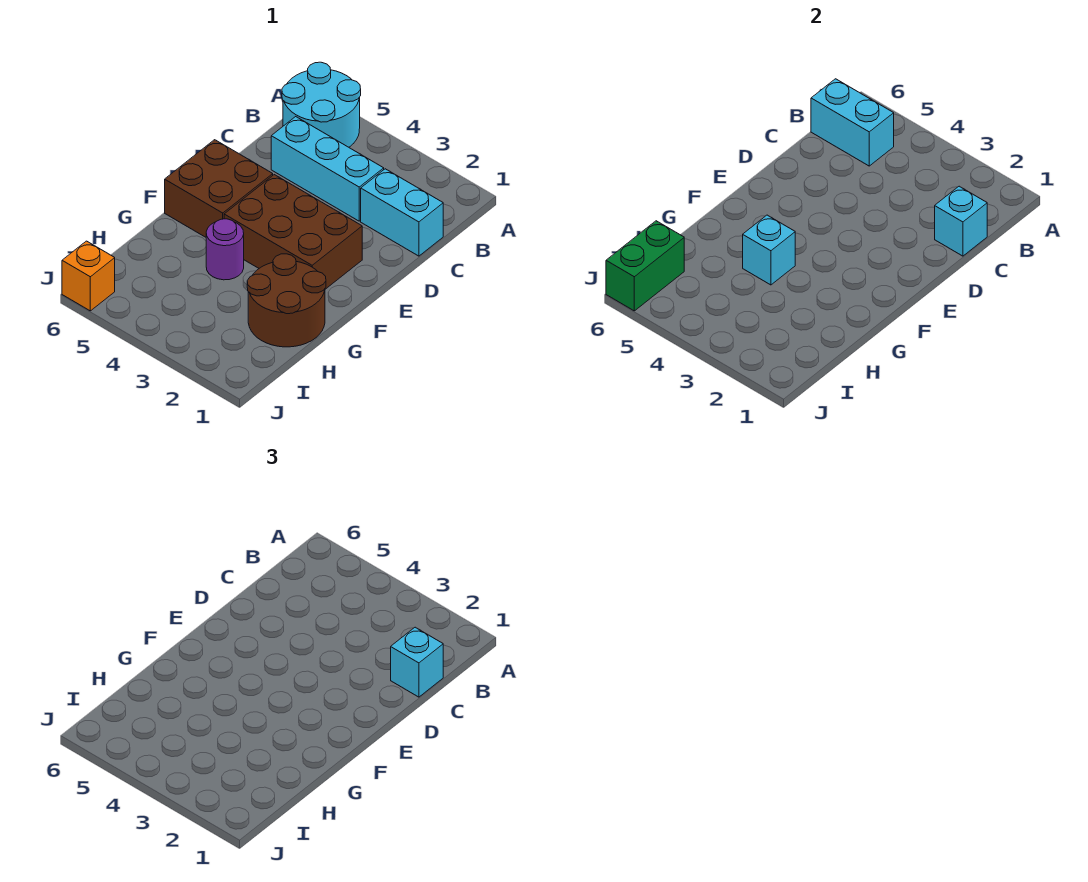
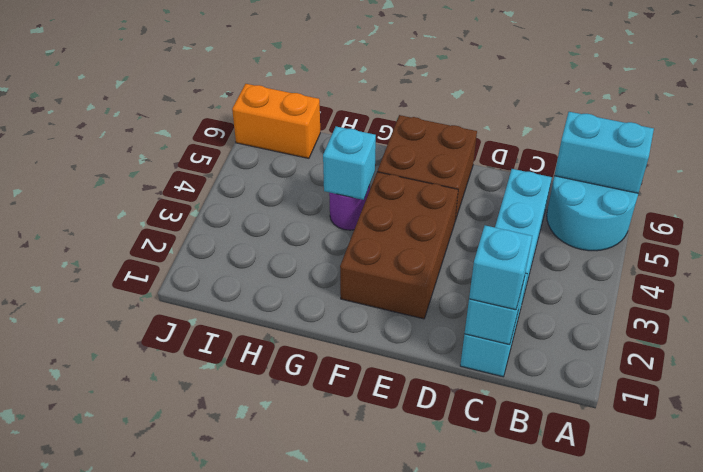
cyan brick B5:B6 level 2 -> cyan brick A6:B6 level 2
brown round brick G1:H2 level 1 -> none
green brick I6:J6 level 2 -> none
orange brick J6 level 1 -> orange brick I6:J6 level 1

